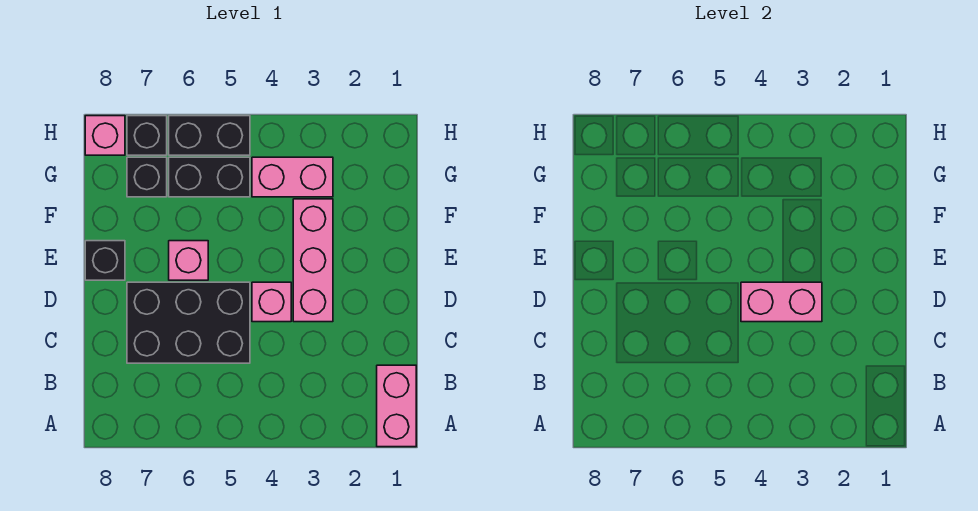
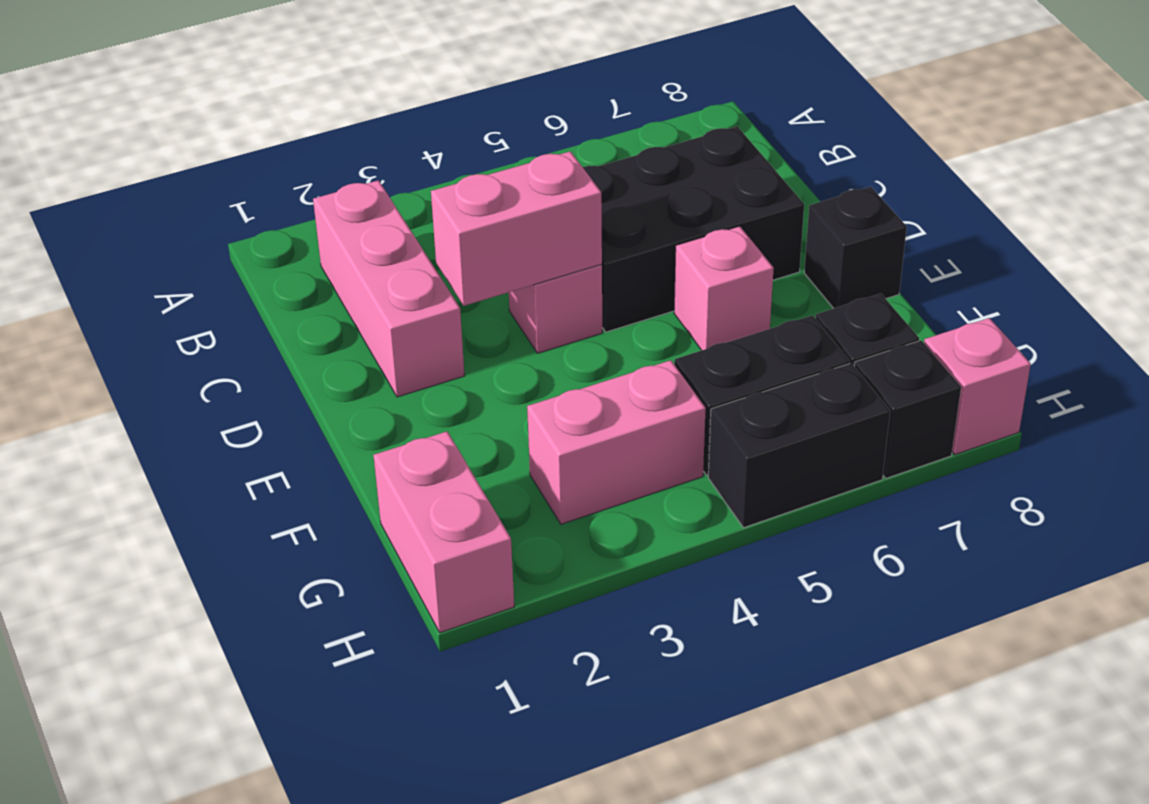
pink brick A1:B1 level 1 -> pink brick G1:H1 level 1
pink brick D3:F3 level 1 -> pink brick B2:D2 level 1

